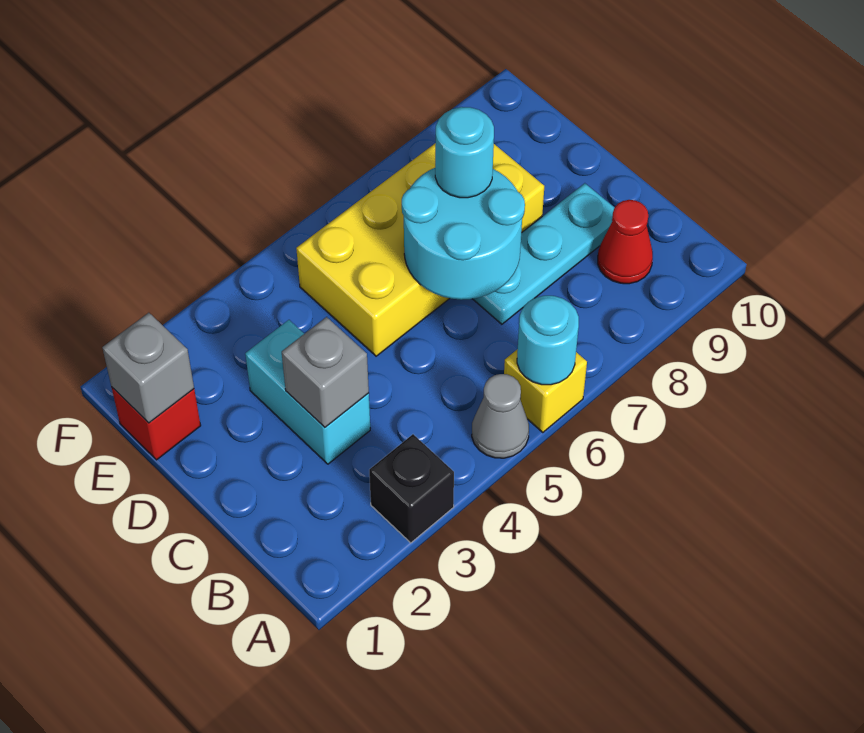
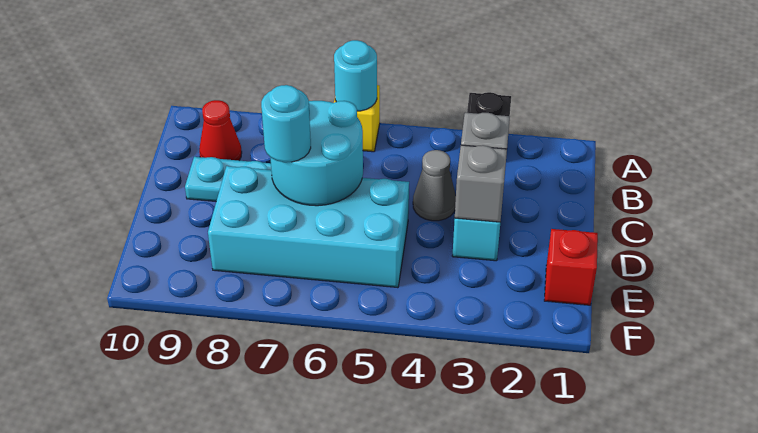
grey cone A5 level 1 -> grey cone C4 level 1
yellow brick D5:E8 level 1 -> cyan brick D5:E8 level 1
grey brick E1 level 2 -> grey brick D3 level 2

